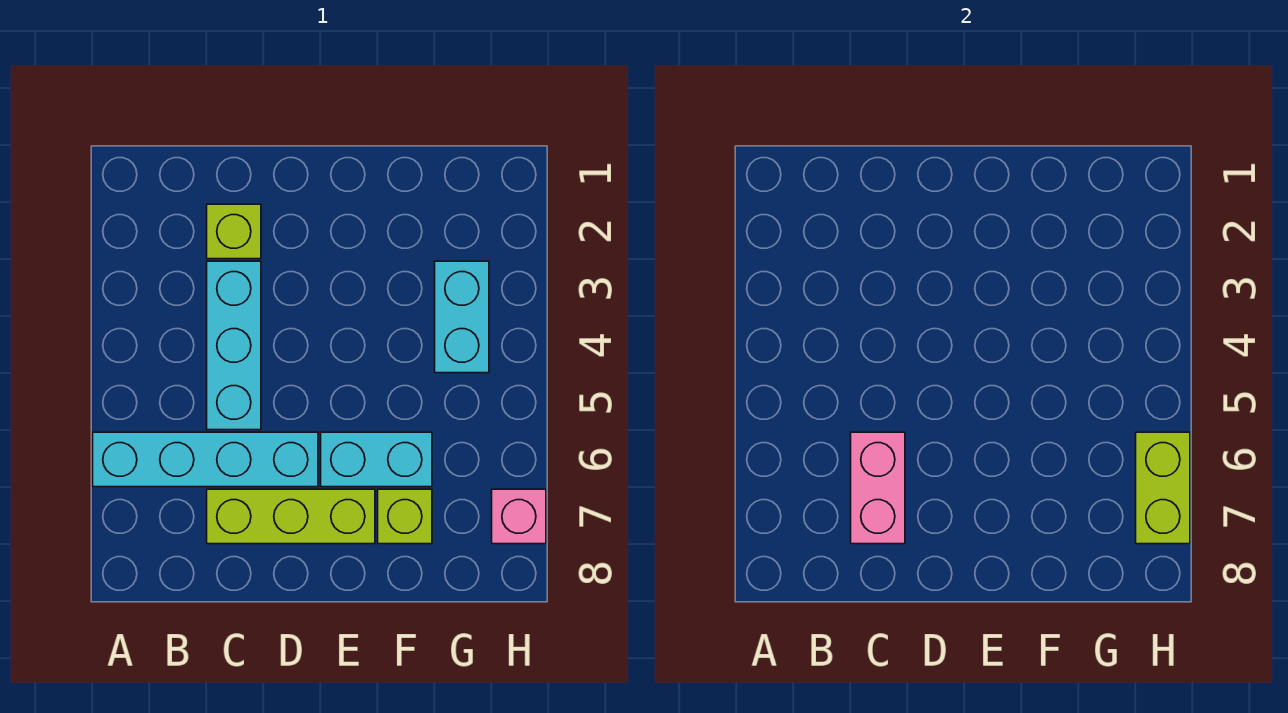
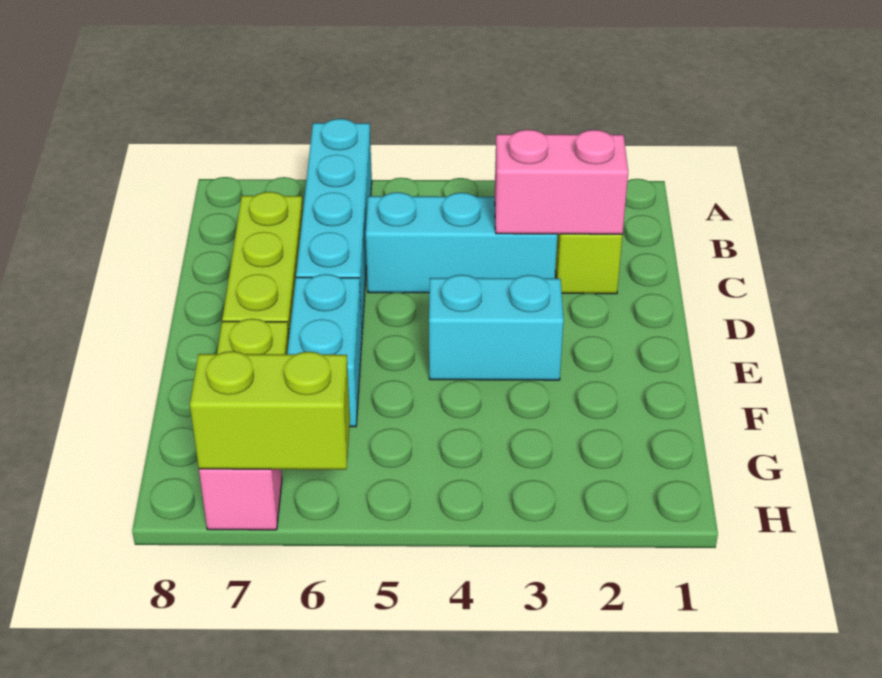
pink brick C6:C7 level 2 -> pink brick C2:C3 level 2
cyan brick G3:G4 level 1 -> cyan brick E3:E4 level 1

